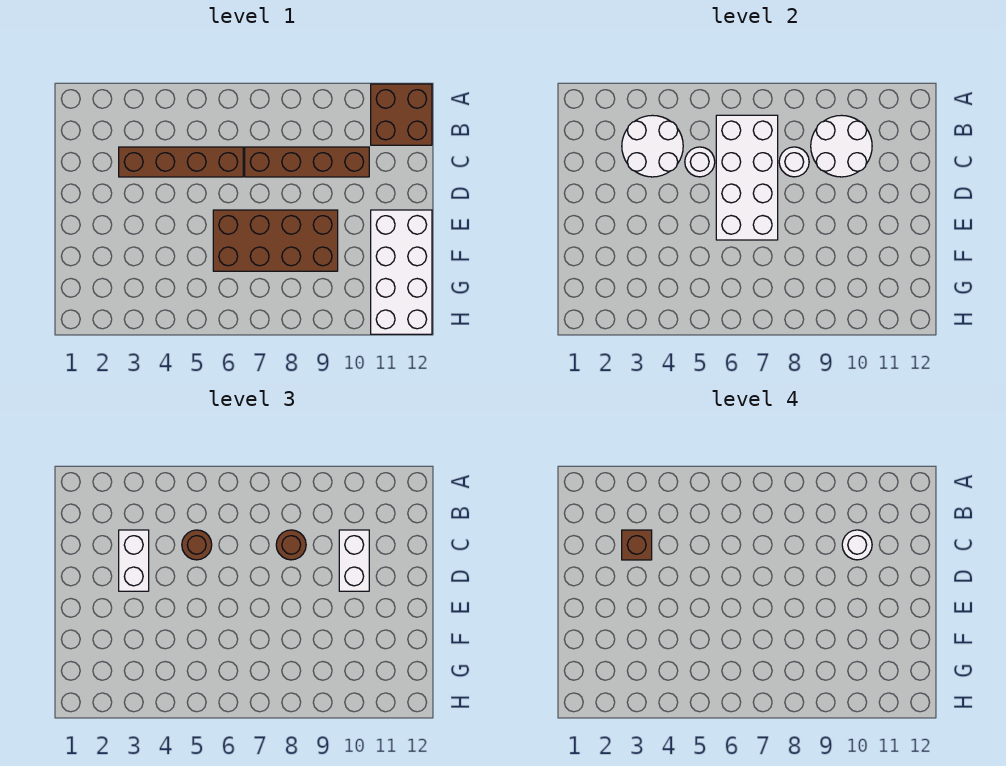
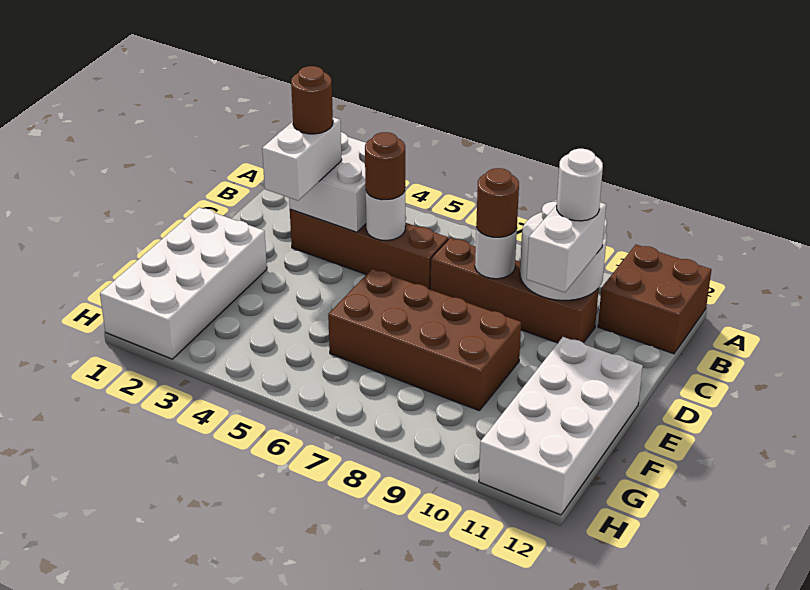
white round brick B3:C4 level 2 -> white brick B3:C4 level 2
white brick B6:E7 level 2 -> white brick E1:H2 level 1
brown brick C3 level 4 -> brown round brick C3 level 4

